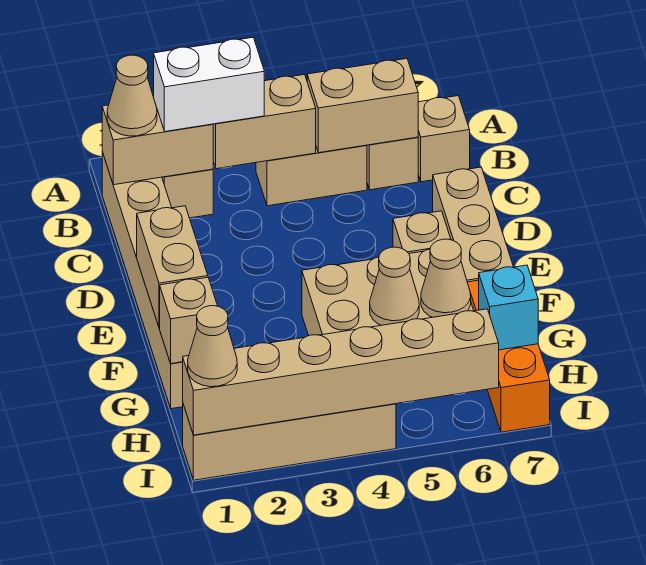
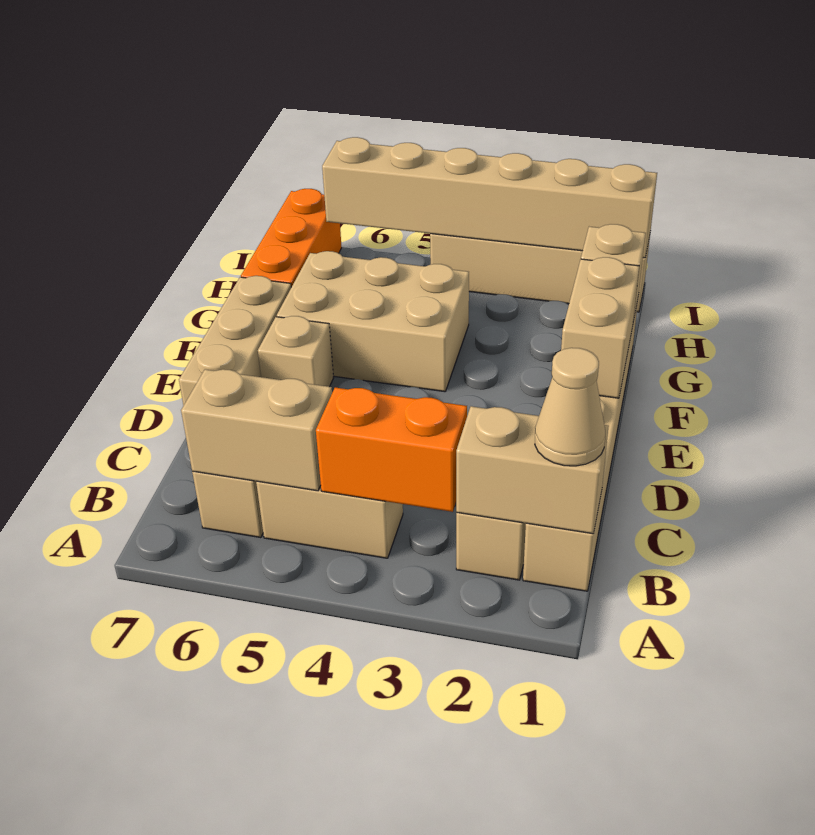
white brick B2:B3 level 3 -> none
tan brick B3:B4 level 2 -> orange brick B3:B4 level 2
tan brick B7 level 1 -> none
tan cone G5 level 2 -> none
tan cone G6 level 2 -> none
cyan brick H7 level 2 -> none
tan cone I1 level 3 -> none

